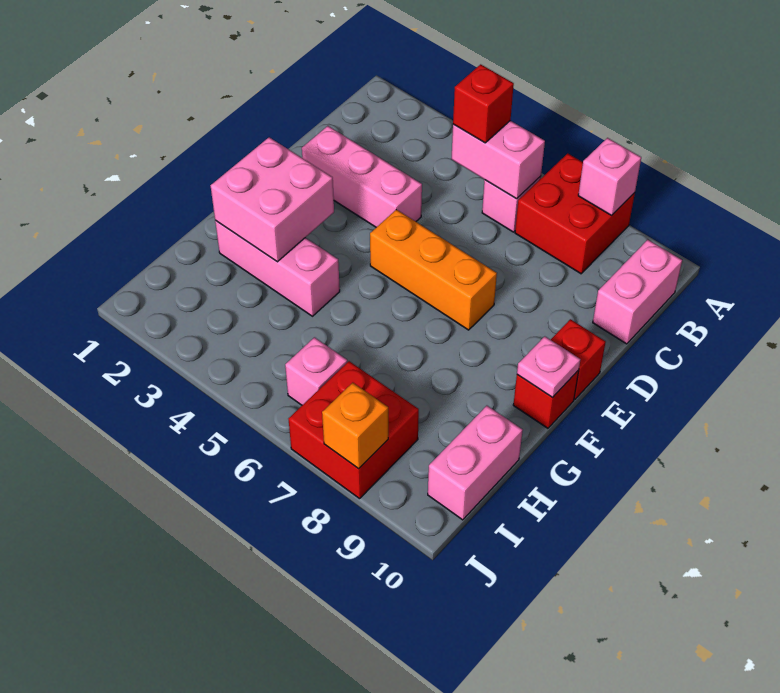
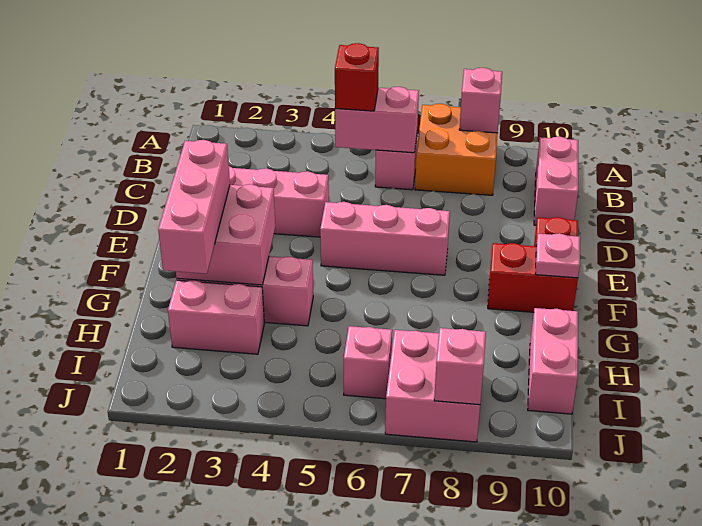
red brick A7:B8 level 1 -> orange brick A7:B8 level 1
orange brick E5:E7 level 1 -> pink brick E5:E7 level 1
none -> pink brick F2:H2 level 3
red brick F10 level 1 -> red brick F9:F10 level 1
none -> pink brick H2:H3 level 1
red brick I7:J8 level 1 -> pink brick I7:J8 level 1
orange brick J8 level 2 -> pink brick J8 level 2

